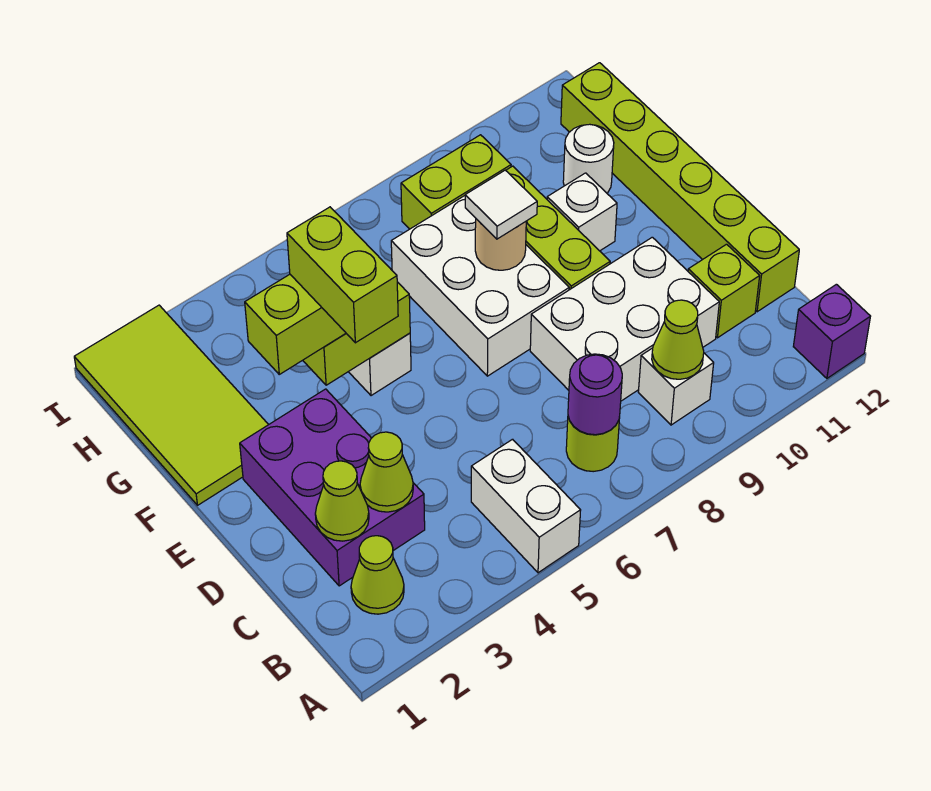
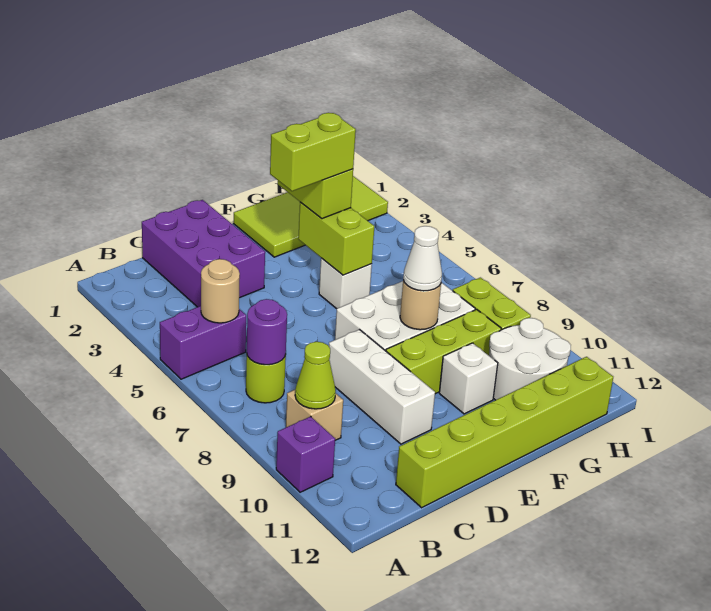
white brick A5:B5 level 1 -> purple brick A5:B5 level 1
purple brick A12 level 1 -> purple brick A10 level 1
lime cone B2 level 1 -> none
none -> tan round brick B5 level 2
white brick B9 level 1 -> tan brick B9 level 1
purple brick C2:E3 level 1 -> purple brick C1:D3 level 1
lime cone C2 level 2 -> none
lime cone C3 level 2 -> none
white brick C8:D10 level 1 -> white brick D8:D10 level 1
lime brick C11 level 1 -> none
white tile F8 level 3 -> white cone F8 level 3
white round brick G11 level 1 -> white round brick G10:H11 level 1

